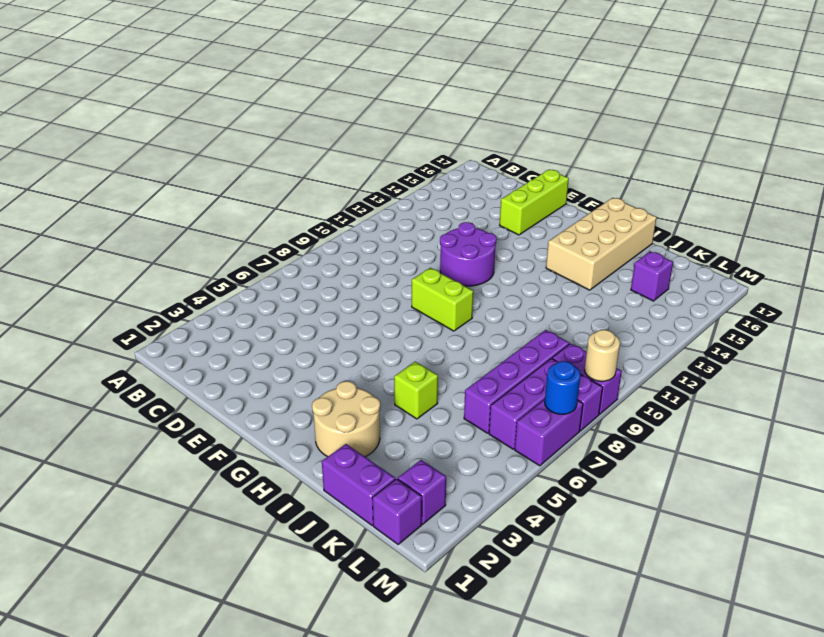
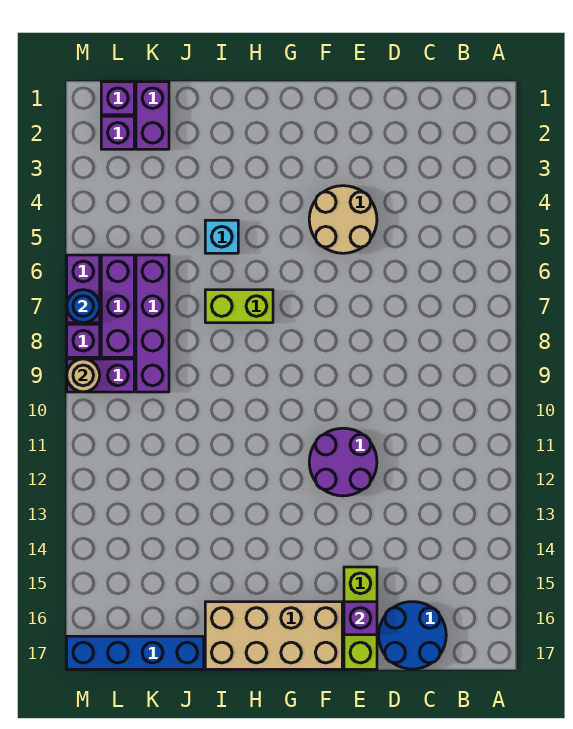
none -> blue round brick C16:D17 level 1
lime brick F9:G9 level 1 -> lime brick H7:I7 level 1
tan round brick H2:I3 level 1 -> tan round brick E4:F5 level 1
tan brick H14:I17 level 1 -> tan brick F16:I17 level 1
lime brick I5 level 1 -> cyan brick I5 level 1
purple brick J1:K1 level 1 -> purple brick K1:K2 level 1
none -> blue brick J17:M17 level 1
purple brick K15 level 1 -> purple brick E16 level 2

